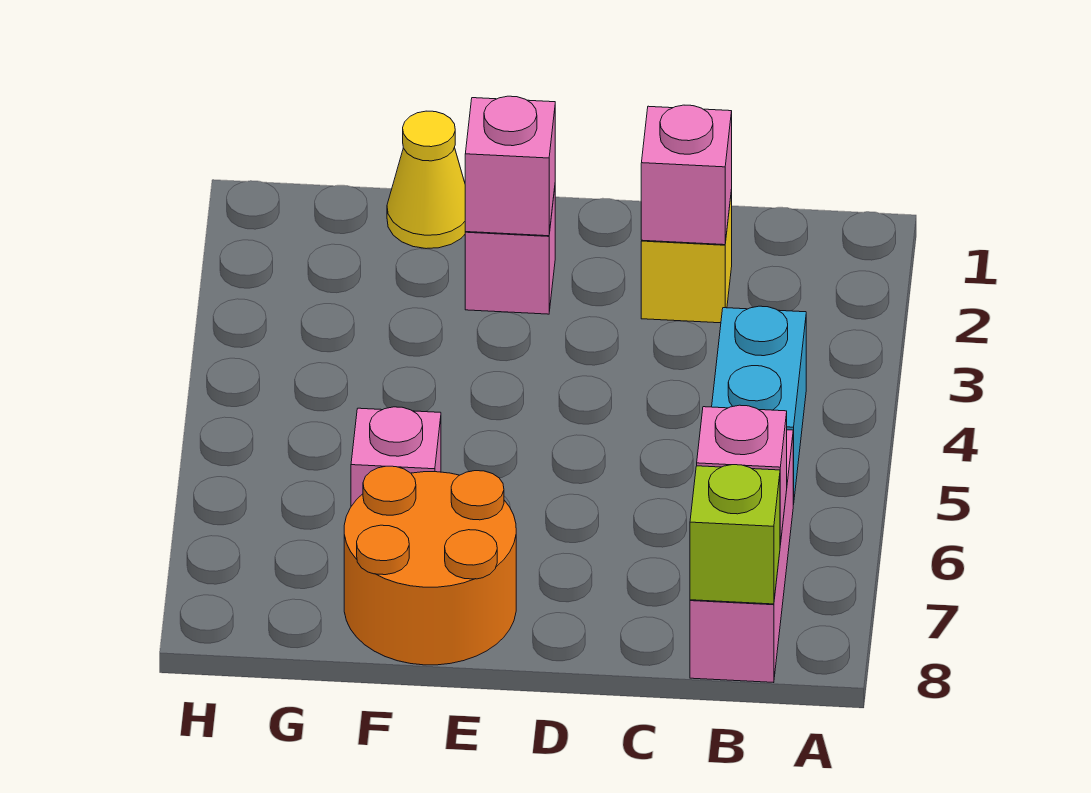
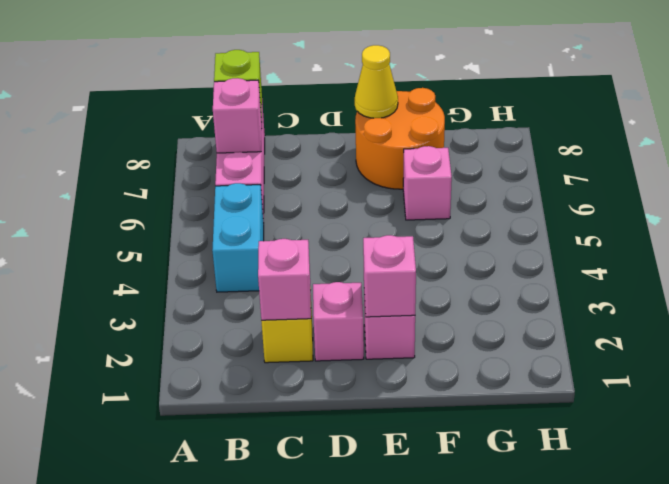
none -> pink brick D2 level 1
yellow cone F1 level 1 -> yellow cone E8 level 2

